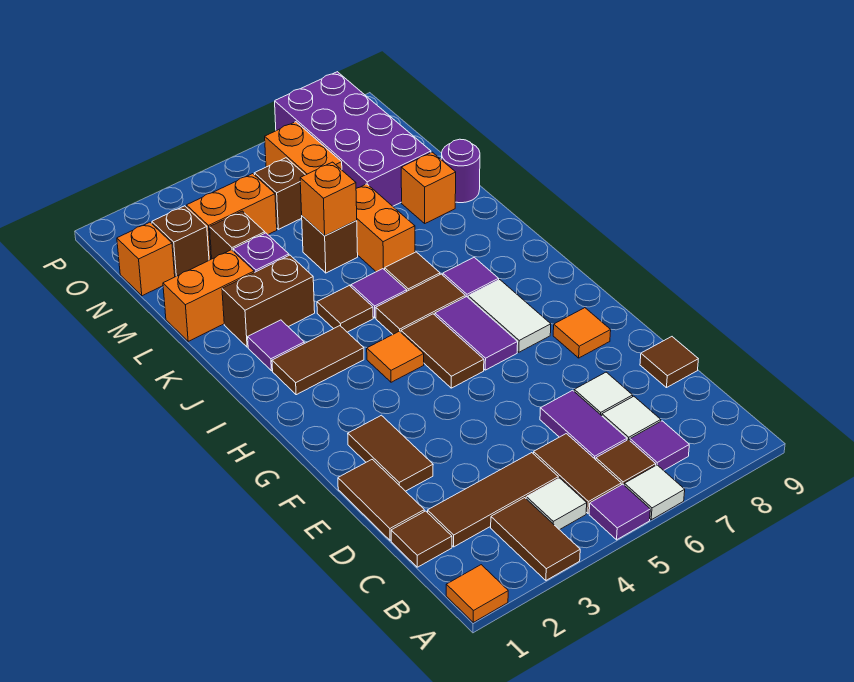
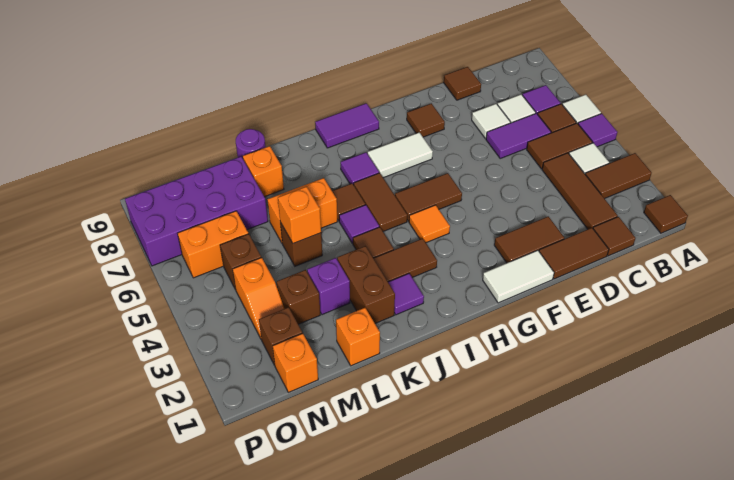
orange tile A1 level 1 -> brown tile A1 level 1
none -> white tile F1:G1 level 1
orange tile F8 level 1 -> brown tile F8 level 1
purple tile G6:H6 level 1 -> purple tile H9:I9 level 1
brown tile I2:I3 level 1 -> brown tile I3:J3 level 1
orange brick L1:L2 level 1 -> orange brick L1 level 1
orange brick N3:N4 level 1 -> orange slope N3:N4 level 1 top 4

